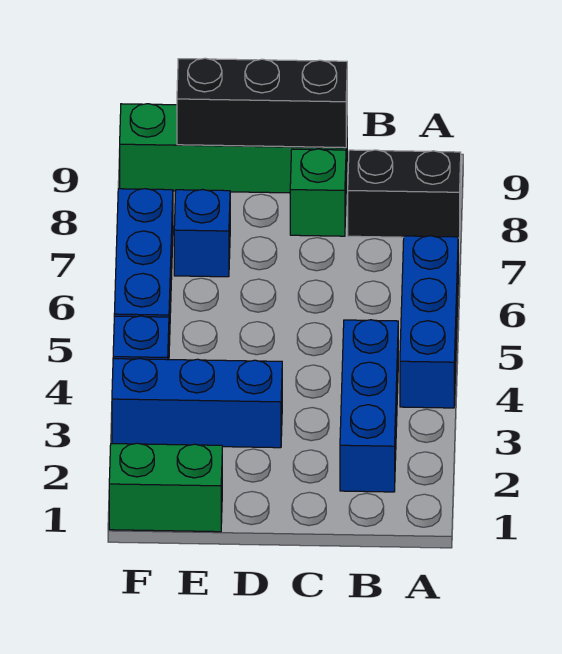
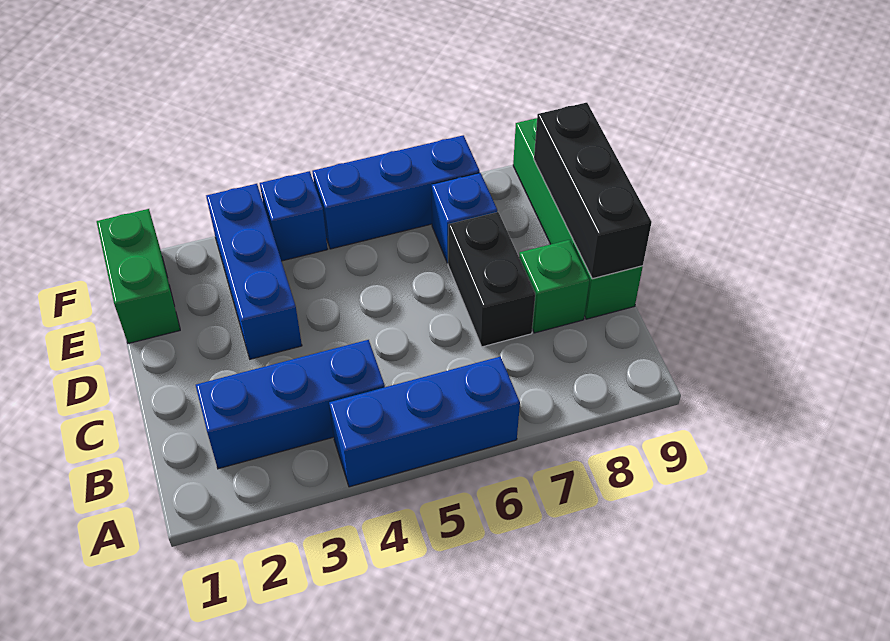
black brick A8:B8 level 1 -> black brick C7:D7 level 1

